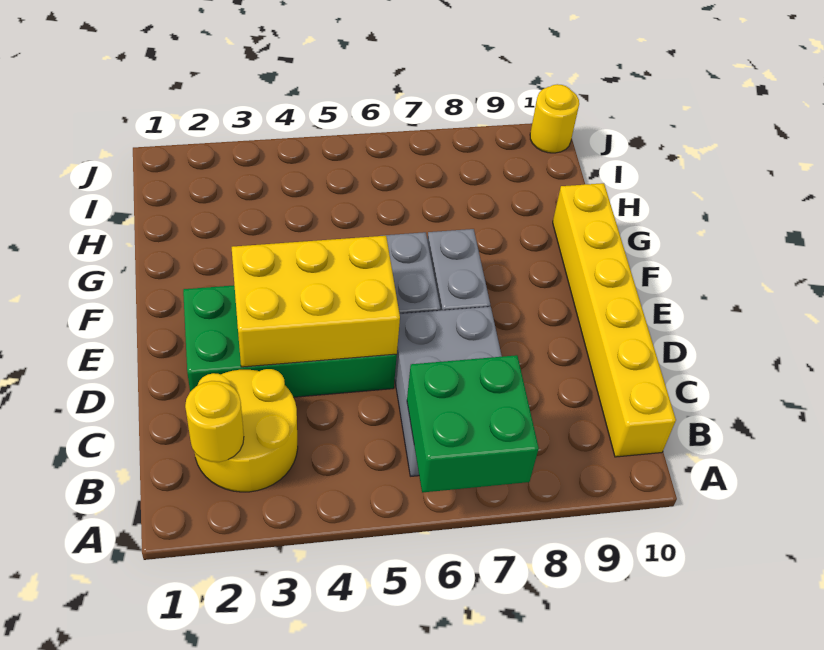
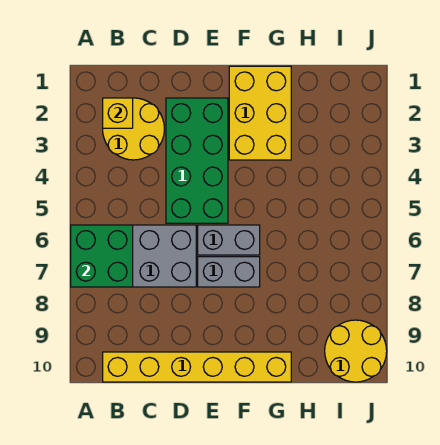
yellow round brick B2 level 2 -> yellow brick B2 level 2
yellow brick D3:E5 level 2 -> yellow brick F1:G3 level 1
yellow round brick J10 level 1 -> yellow round brick I9:J10 level 1

